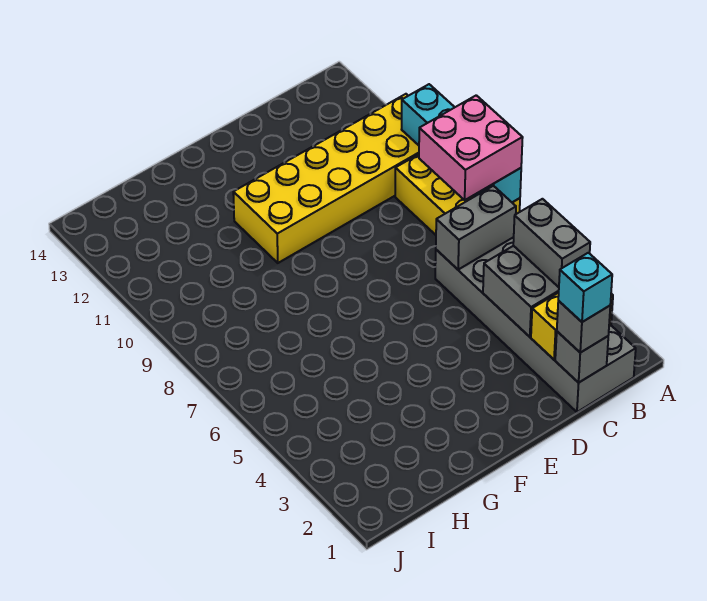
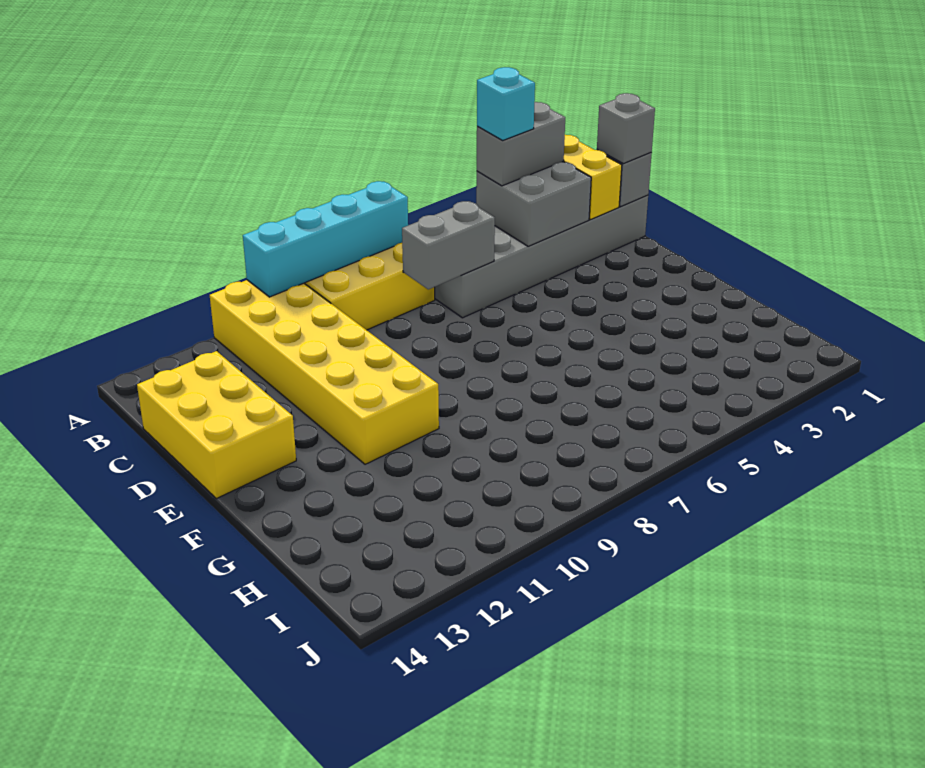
pink brick A7:B8 level 3 -> none
grey brick B6:C6 level 2 -> grey brick C6:C7 level 2
cyan brick C1 level 4 -> cyan brick B4 level 4
none -> yellow brick C13:E14 level 1

